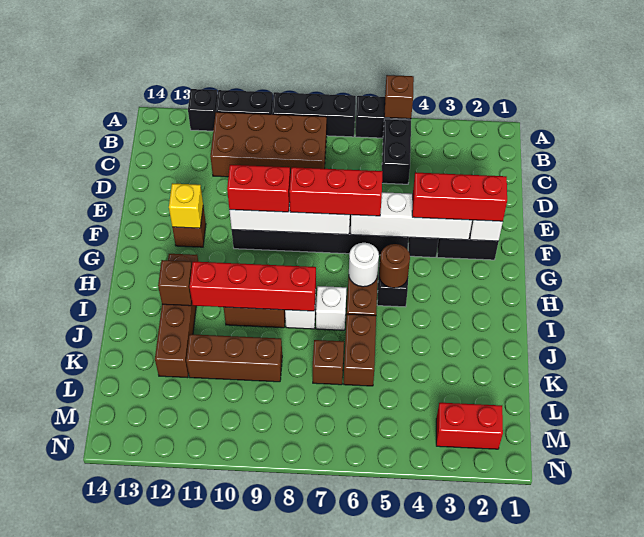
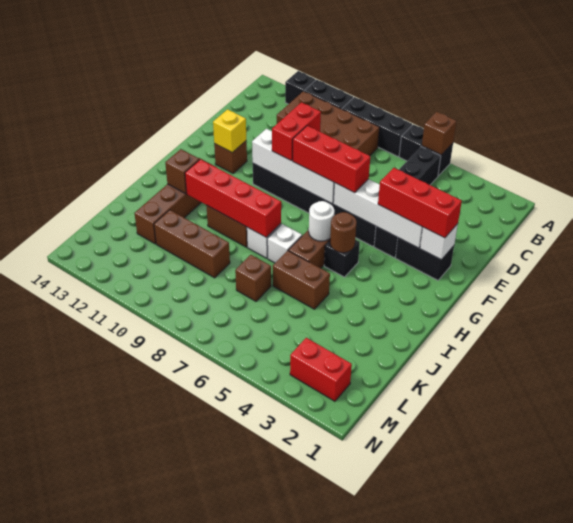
red brick F9:F10 level 3 -> red brick E9:F9 level 3
brown brick J6:K6 level 1 -> brown brick J5:J6 level 1

